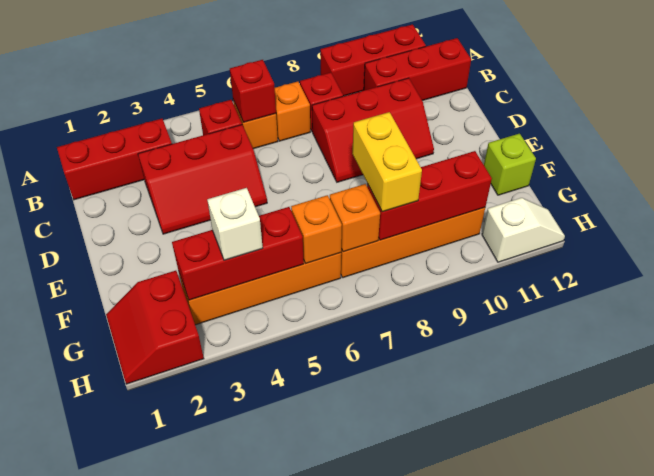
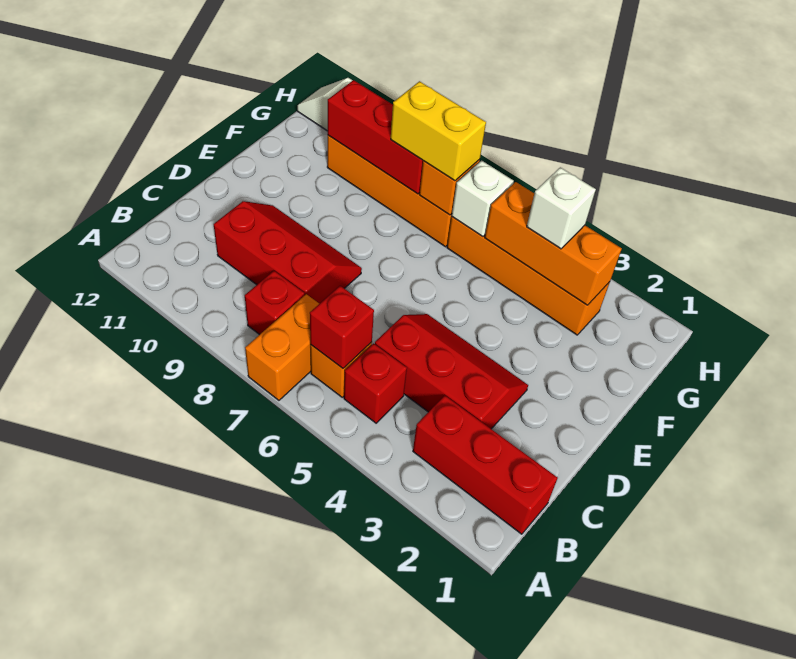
red brick A9:A11 level 1 -> none
orange brick B7 level 1 -> orange brick A7:B7 level 1
red brick B10:B12 level 1 -> none
yellow brick F8:G8 level 3 -> yellow brick G7:G8 level 3
lime brick F12 level 1 -> none
red slope G1:H2 level 1 top 2 -> none
red brick G3:G5 level 2 -> orange brick G3:G5 level 2
orange brick G6 level 2 -> white brick G6 level 2

